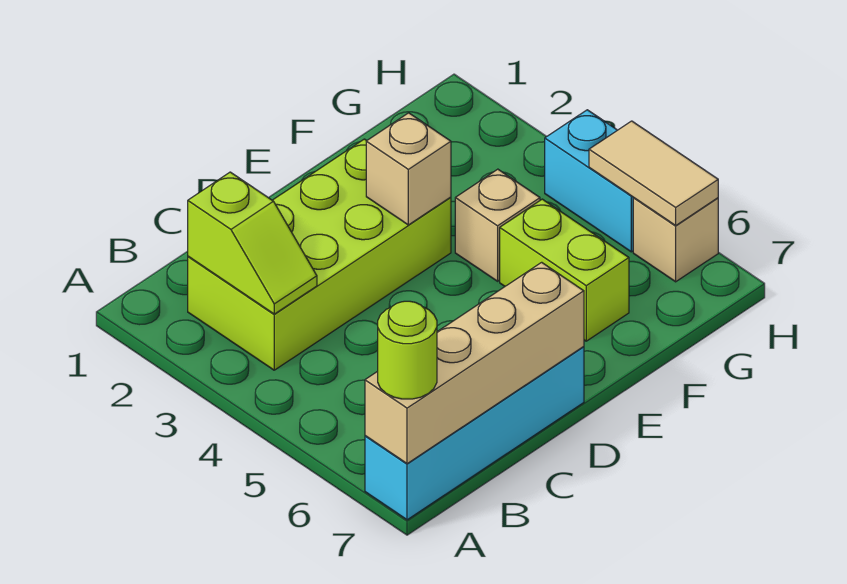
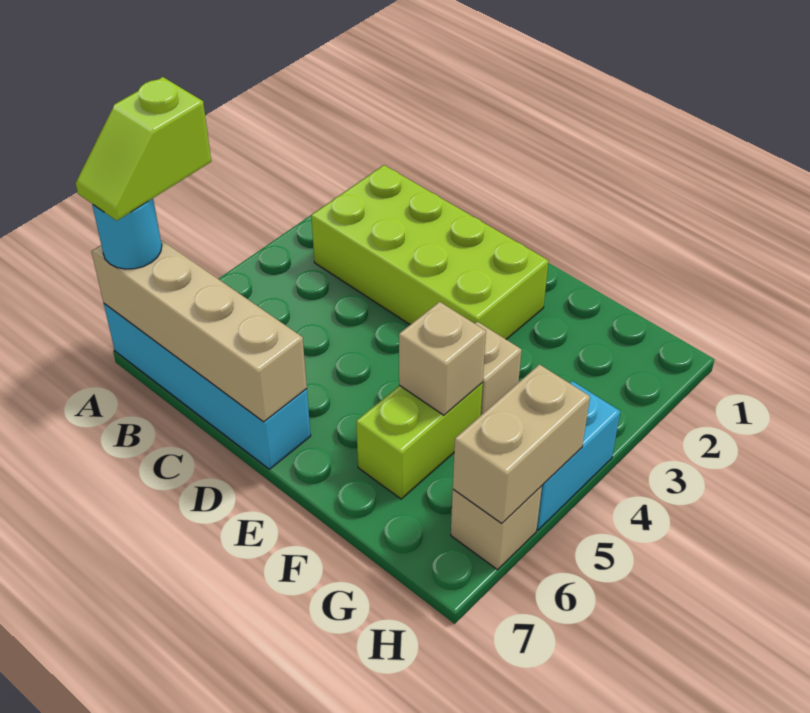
lime round brick A7 level 3 -> cyan round brick A7 level 3
lime slope B2:B3 level 2 top 2 -> lime slope A6:A7 level 4 top 6
tan brick E3 level 2 -> tan brick F5 level 2
tan tile H5:H6 level 2 -> tan brick H5:H6 level 2

